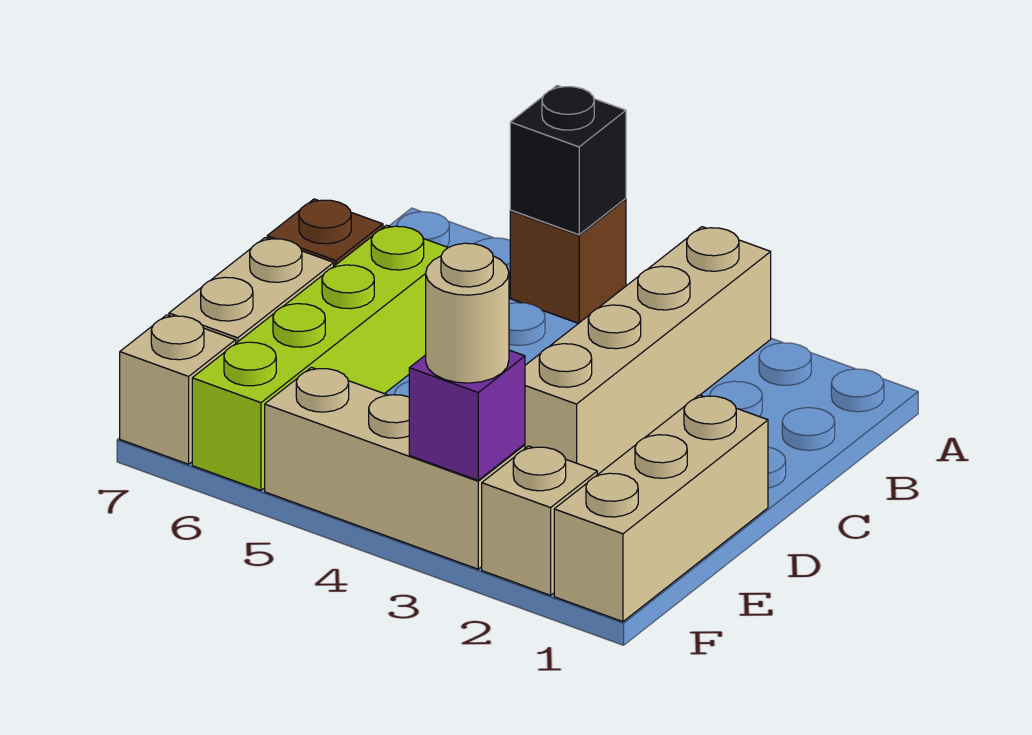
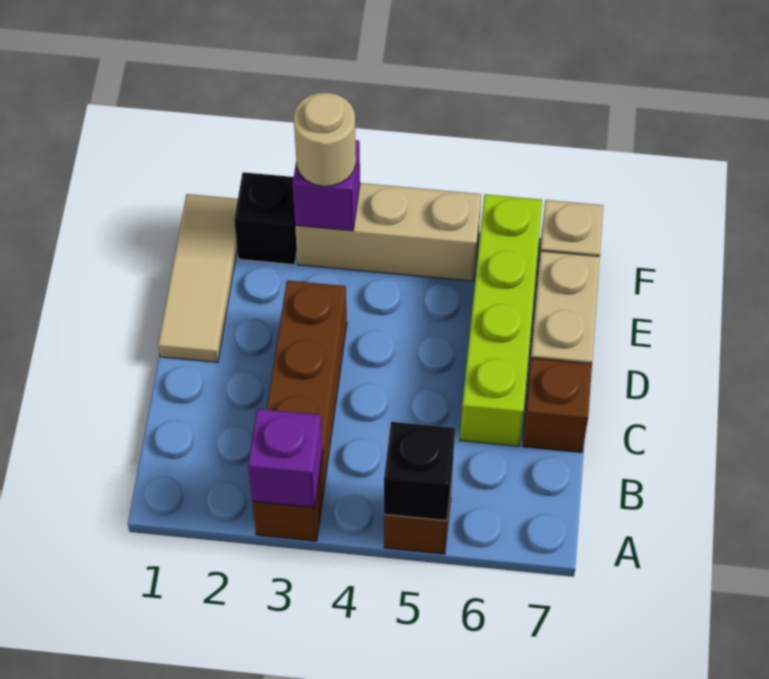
tan brick A3:D3 level 1 -> brown brick A3:D3 level 1
none -> purple brick A3 level 2
tan brick D1:F1 level 1 -> tan tile D1:F1 level 1
tan brick F2 level 1 -> black brick F2 level 1

